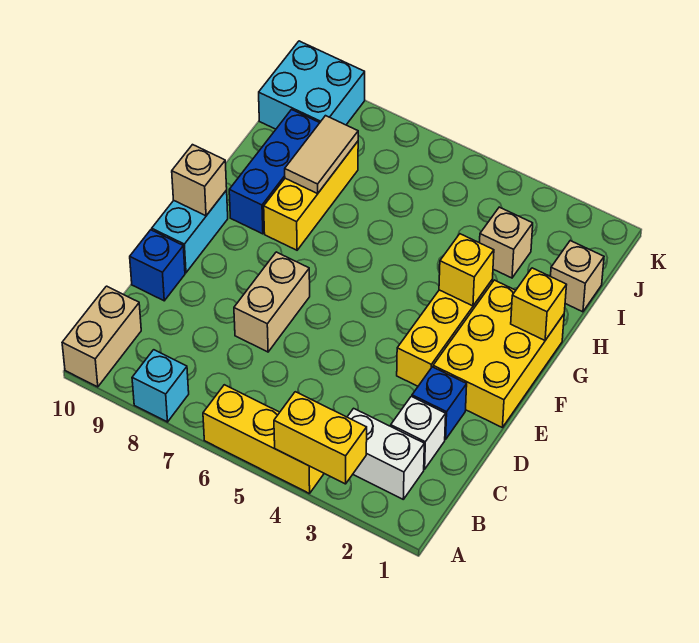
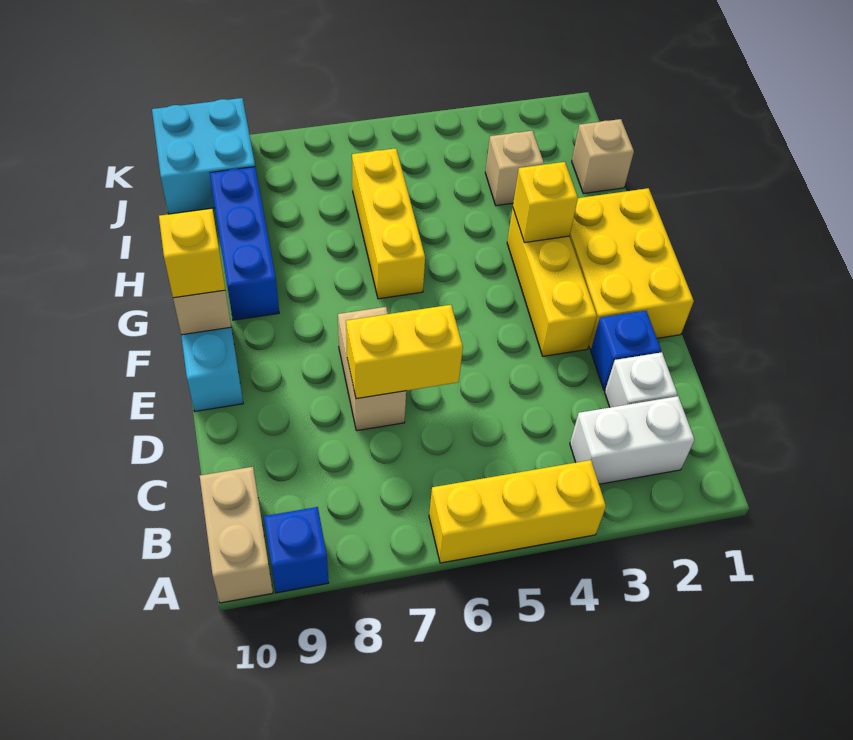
yellow brick A3:A4 level 2 -> yellow brick D6:D7 level 2
cyan brick A8 level 1 -> none
blue brick D10 level 1 -> blue brick A9 level 1
yellow brick G1 level 2 -> yellow brick F10 level 3
yellow brick G8:I8 level 1 -> yellow brick G6:I6 level 1
tan tile H8:I8 level 2 -> none

